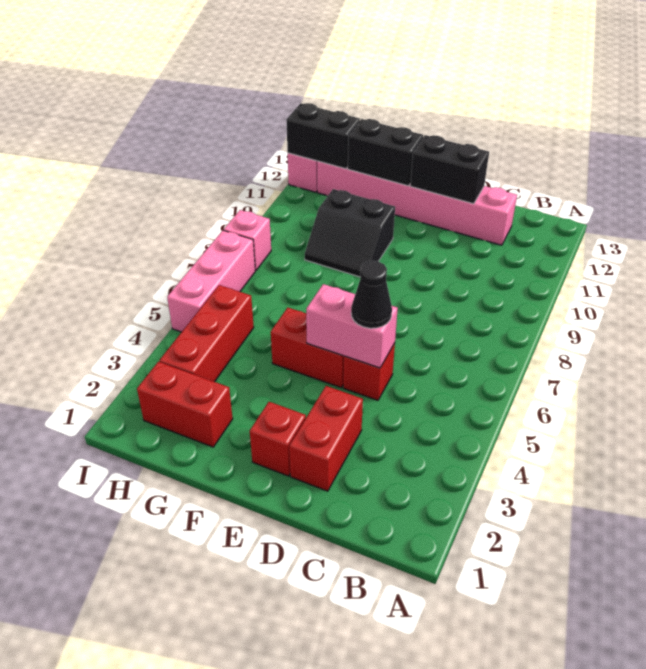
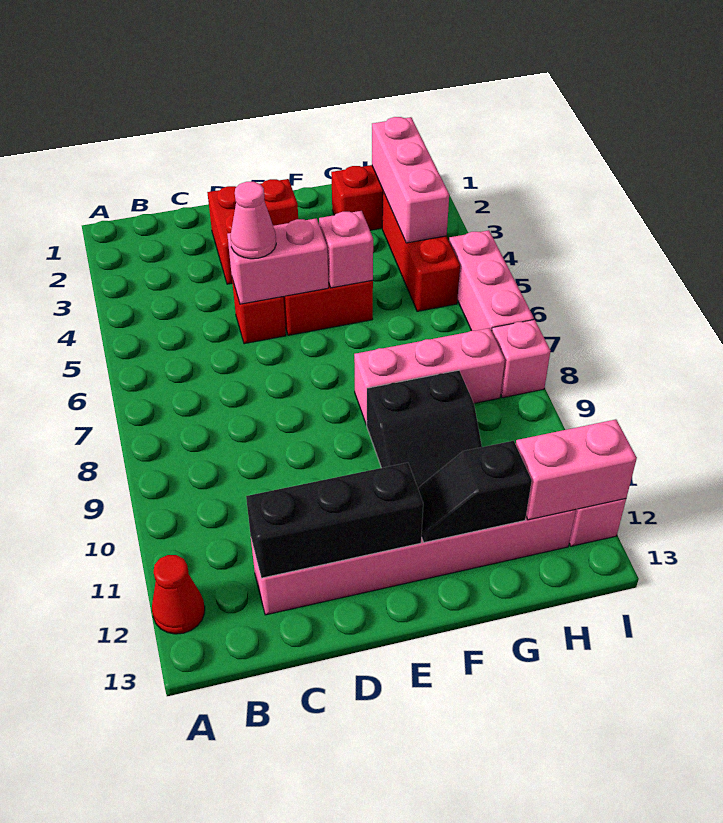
none -> red cone A12 level 1
black cone D5 level 3 -> pink cone D5 level 3
black brick D12:E12 level 2 -> black brick C12:E12 level 2
none -> pink brick F5 level 2
none -> pink brick F8:H8 level 1
black slope F9:G10 level 1 top 10 -> black slope F9:G10 level 1 top 9
black brick F12:G12 level 2 -> black slope F12:G12 level 2 top G
none -> pink brick H2:H4 level 2
black brick H12:I12 level 2 -> pink brick H12:I12 level 2

